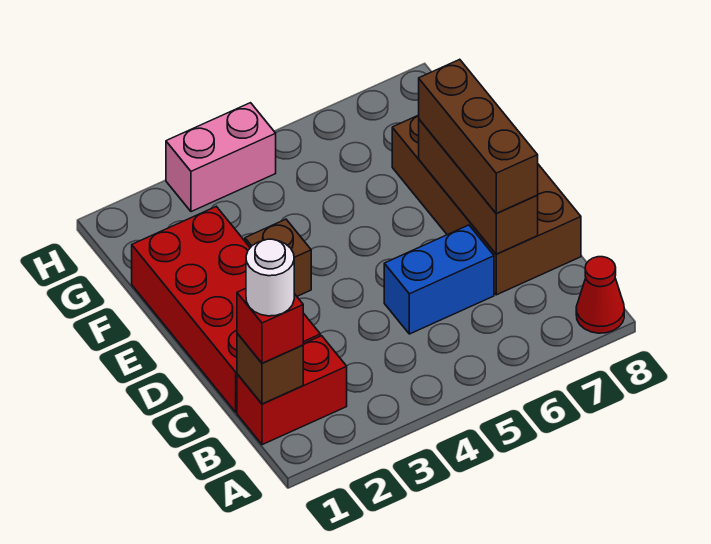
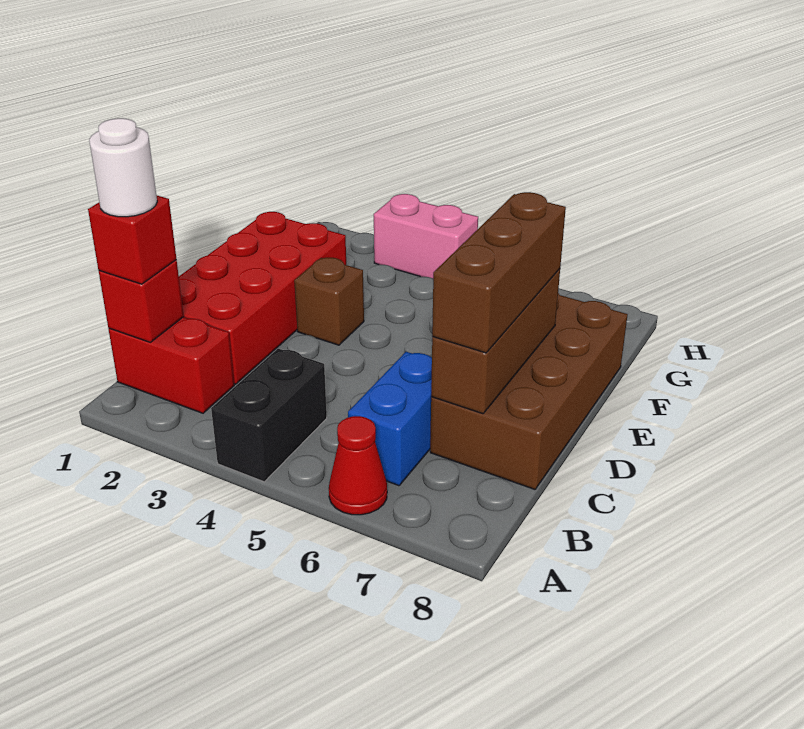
none -> black brick A4:B4 level 1
red cone A8 level 1 -> red cone A6 level 1
brown brick B1 level 2 -> red brick B1 level 2
blue brick C5:C6 level 1 -> blue brick B6:C6 level 1

